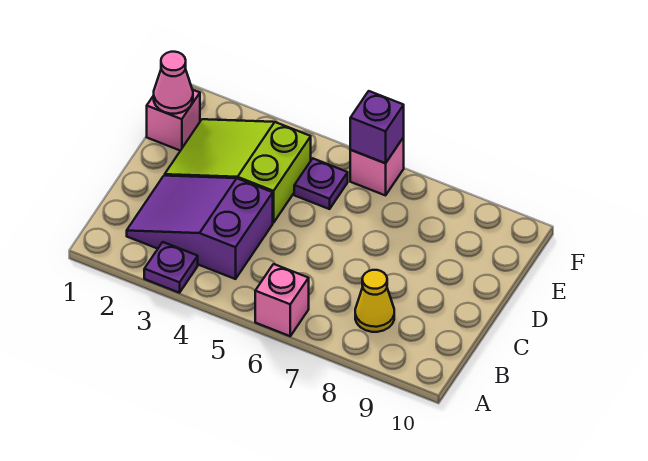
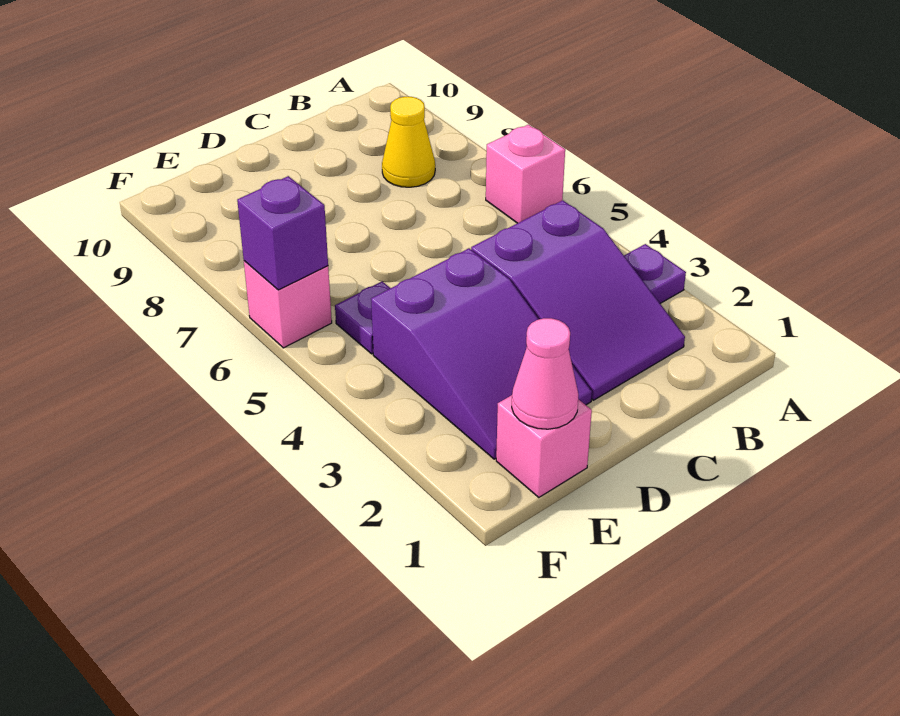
lime slope D2:E4 level 1 top 4 -> purple slope D2:E4 level 1 top 4

